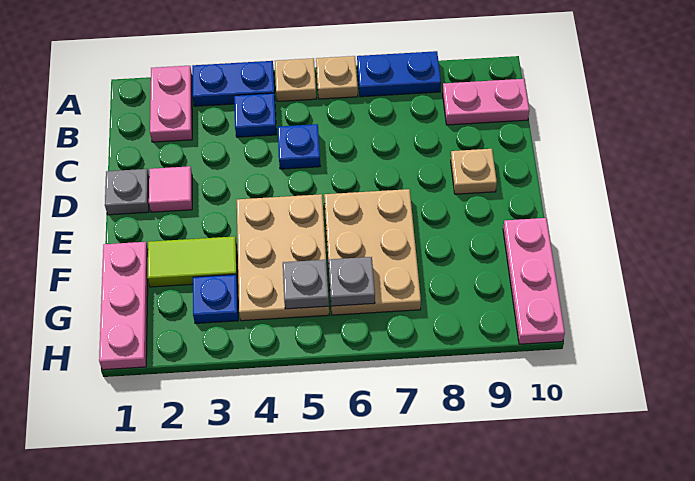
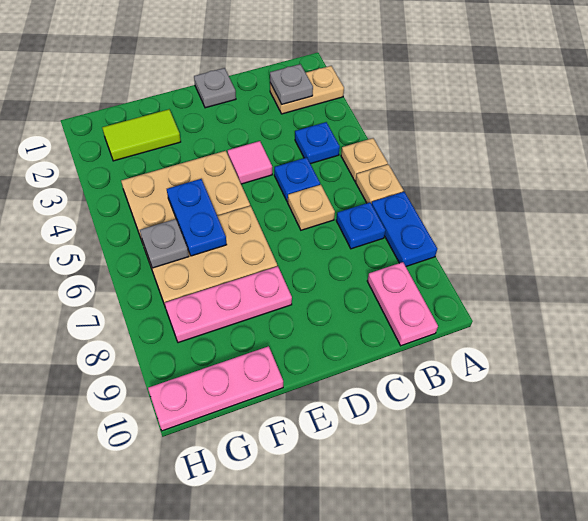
pink plate A2:B2 level 1 -> tan plate A2:B2 level 1
blue plate A3:A4 level 1 -> blue plate F5:F6 level 2
pink tile D2 level 1 -> pink tile D4 level 1
tan plate D9 level 1 -> tan plate C6 level 1
pink plate F1:H1 level 1 -> pink plate E8:G8 level 1
lime tile F2:F3 level 1 -> lime tile F2:G2 level 1
blue plate G3 level 1 -> blue plate B7 level 1
grey plate G5 level 2 -> grey plate B2 level 2

